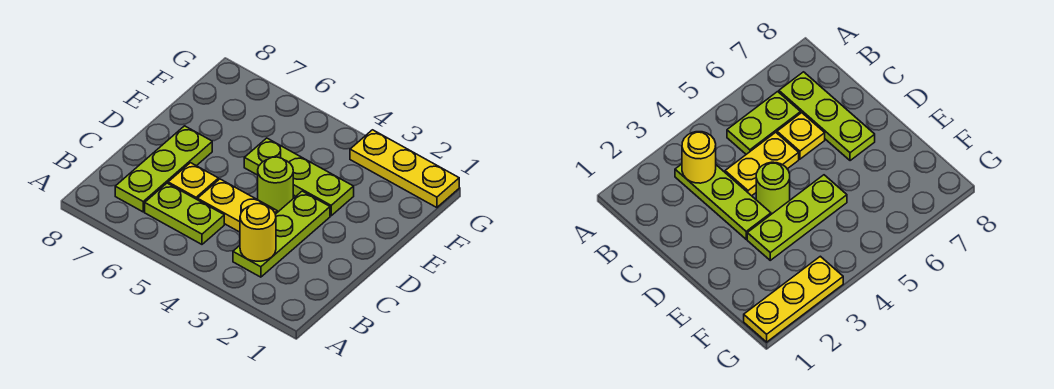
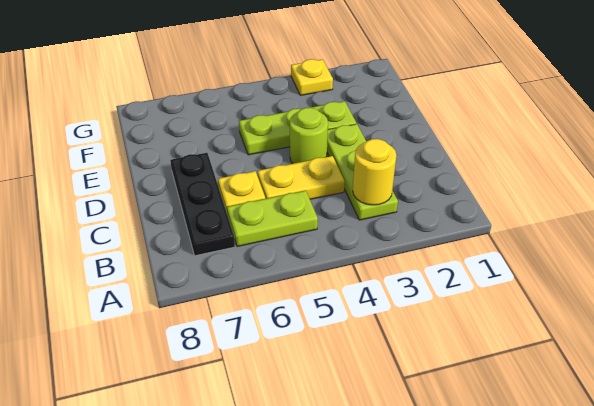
lime plate B7:D7 level 1 -> black plate B7:D7 level 1
yellow plate G1:G3 level 1 -> yellow plate G3 level 1

